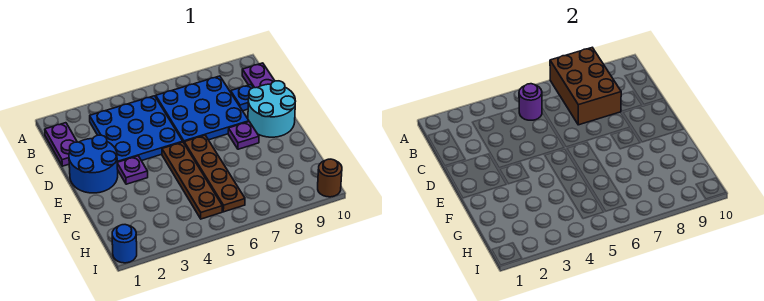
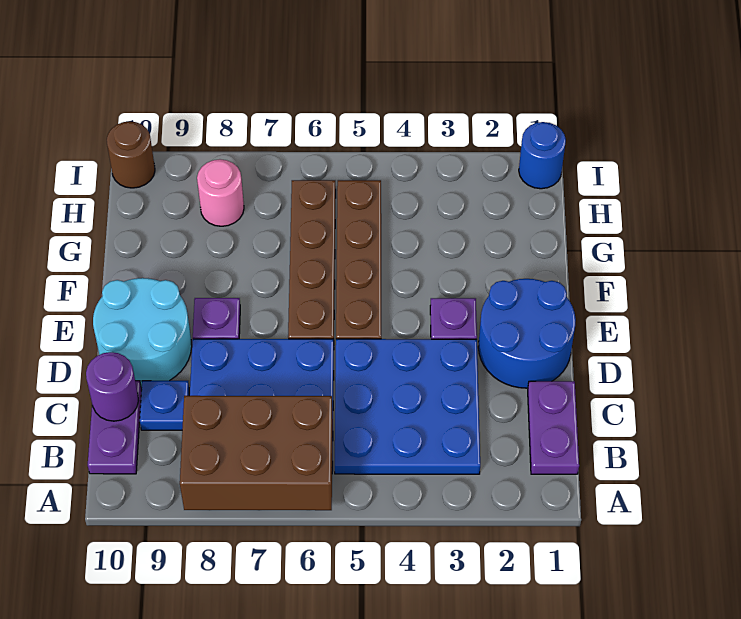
brown brick A7:C8 level 2 -> brown brick A6:B8 level 2
purple round brick B5 level 2 -> purple round brick C10 level 2
none -> pink round brick H8 level 1

